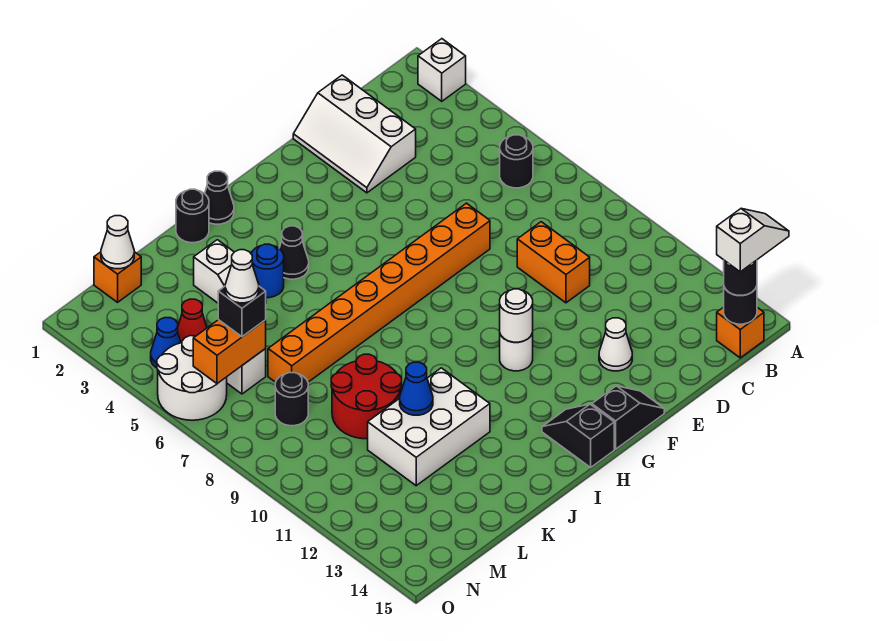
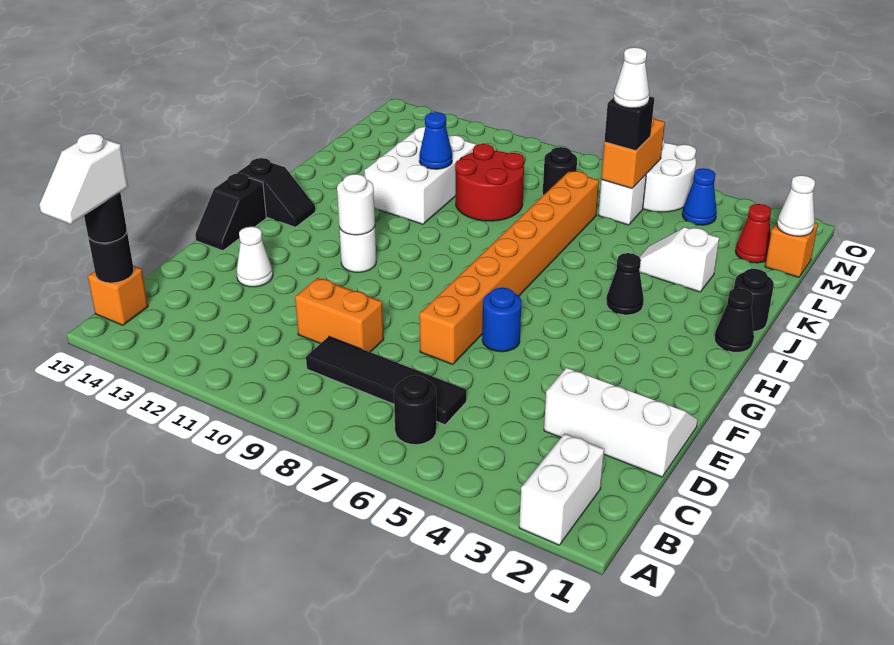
white brick A2 level 1 -> white brick A2:B2 level 1
none -> black tile C6:C9 level 1
blue round brick J4 level 1 -> blue round brick F6 level 1
red cone M4 level 1 -> red cone M2 level 1

